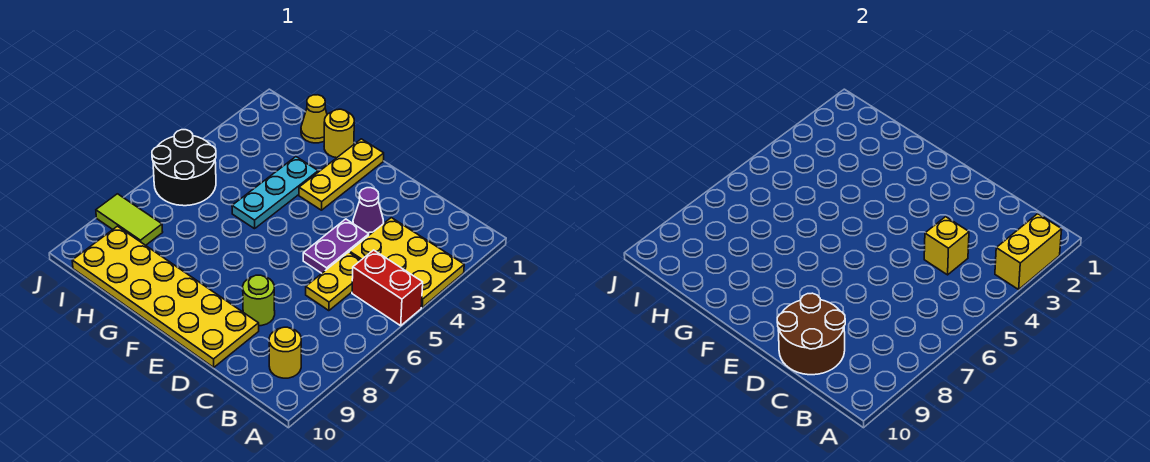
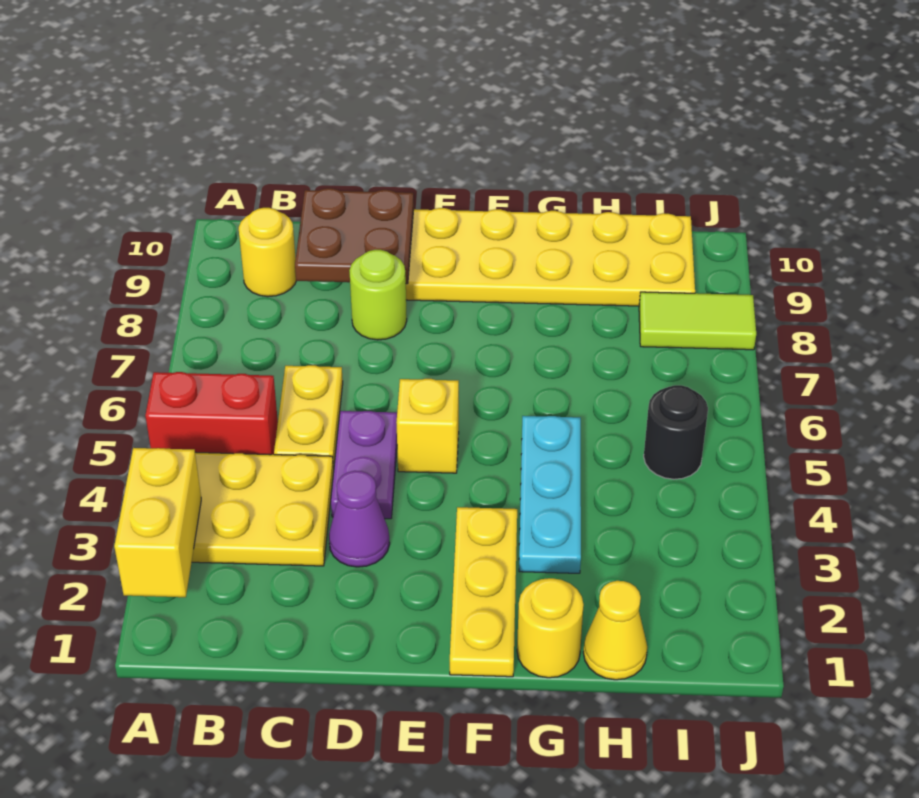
yellow brick C4 level 2 -> yellow brick E5 level 1
brown round brick C9:D10 level 2 -> brown plate C9:D10 level 2
black round brick I5:J6 level 1 -> black round brick I5 level 1

